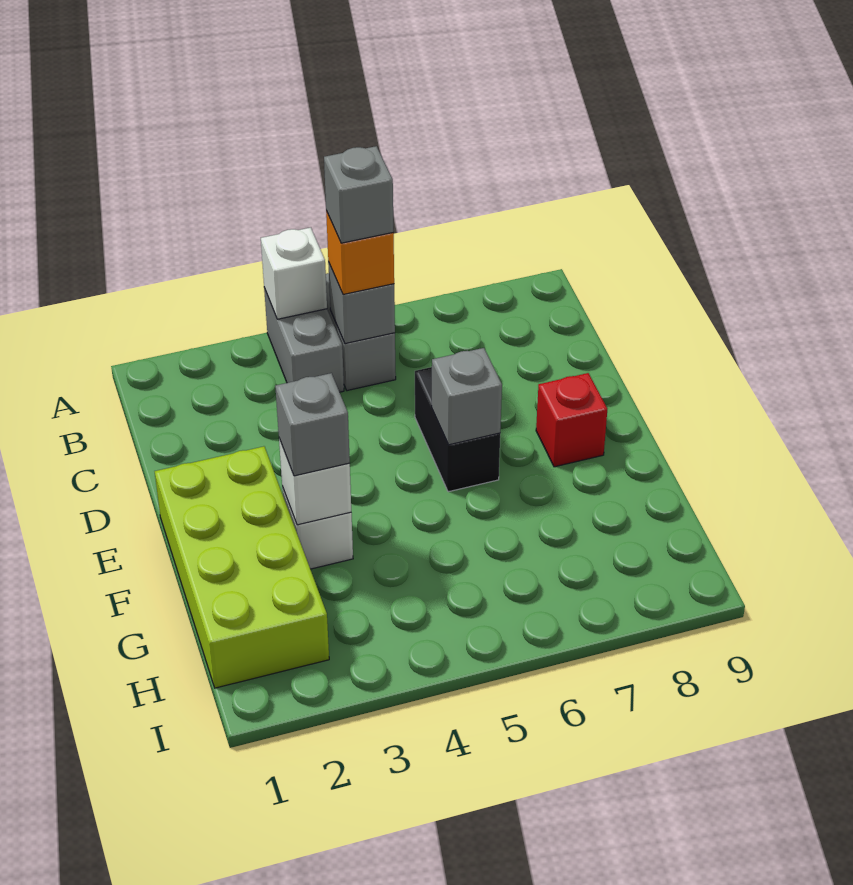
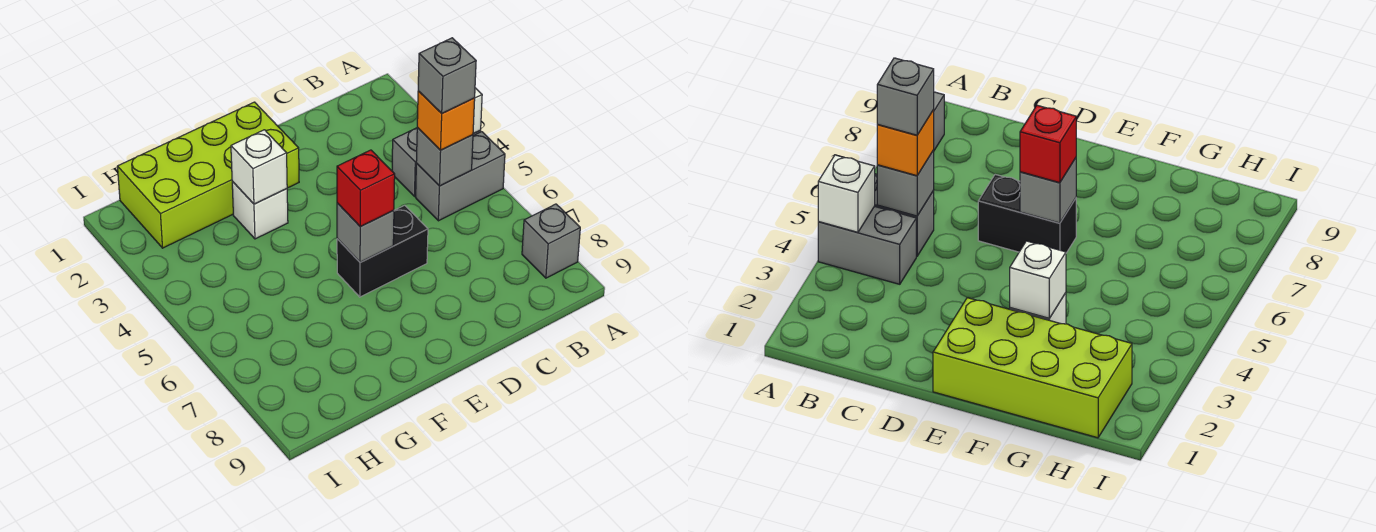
red brick E8 level 1 -> red brick E6 level 3
grey brick F3 level 3 -> grey brick A8 level 1

